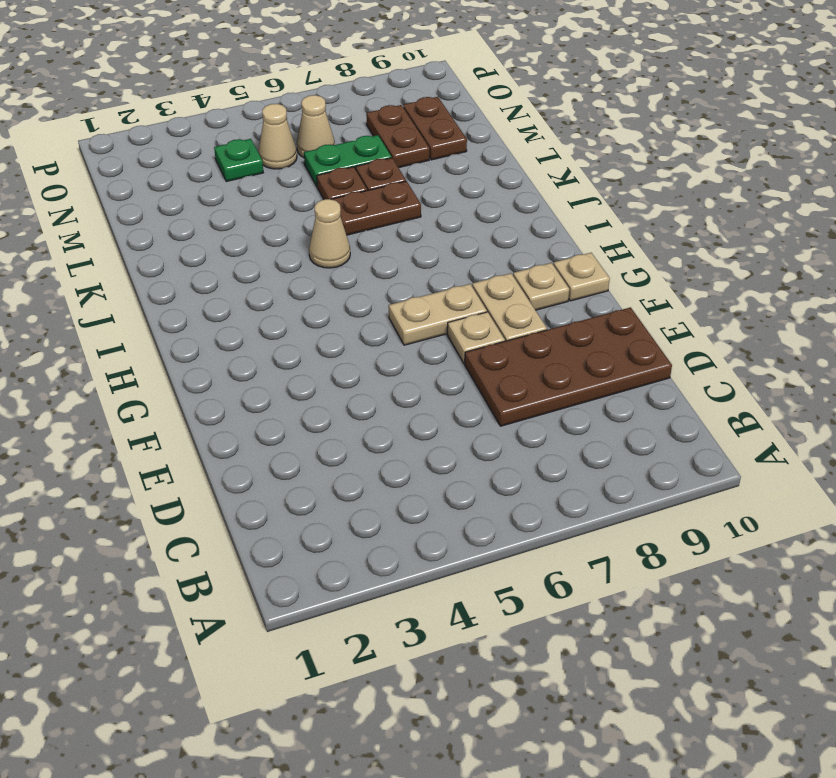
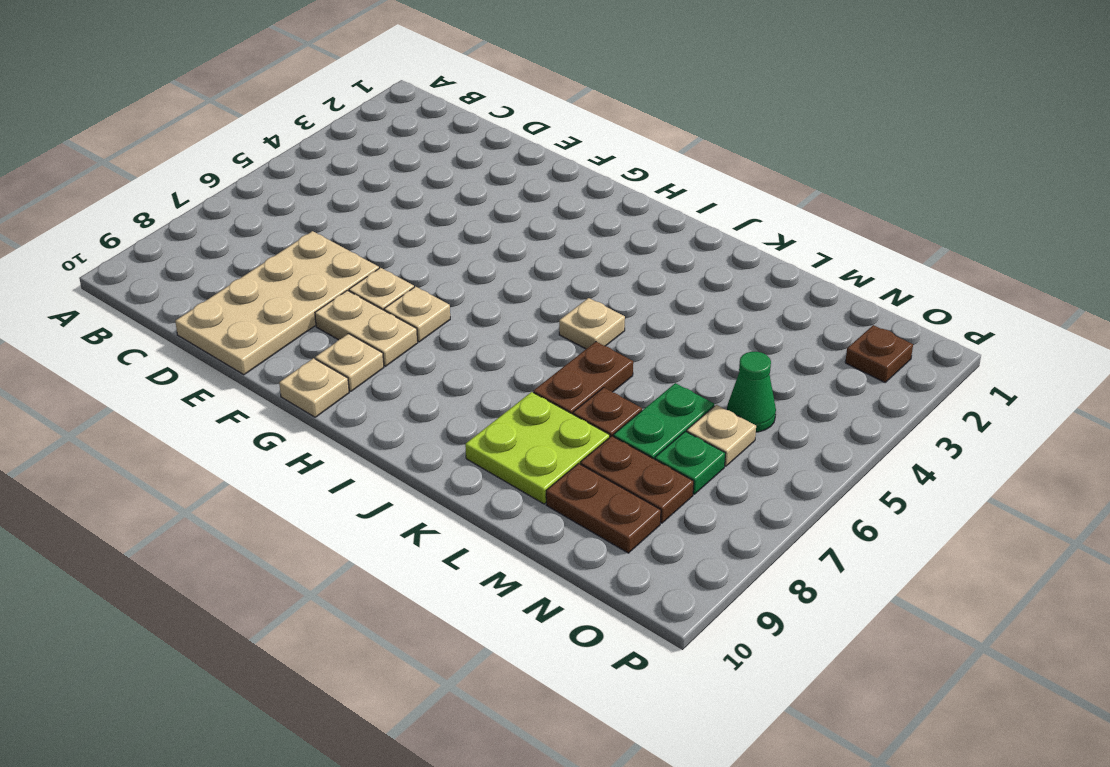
brown plate D7:E10 level 1 -> tan plate D7:E10 level 1
tan plate G6:G7 level 1 -> tan plate G7 level 1
tan cone J5 level 1 -> tan plate J5 level 1
none -> lime plate K8:L9 level 1
brown plate L6 level 1 -> brown plate O2 level 1
green plate N4 level 1 -> green plate N7 level 1
tan cone N5 level 1 -> green cone N5 level 1
tan cone N6 level 1 -> tan plate N6 level 1

